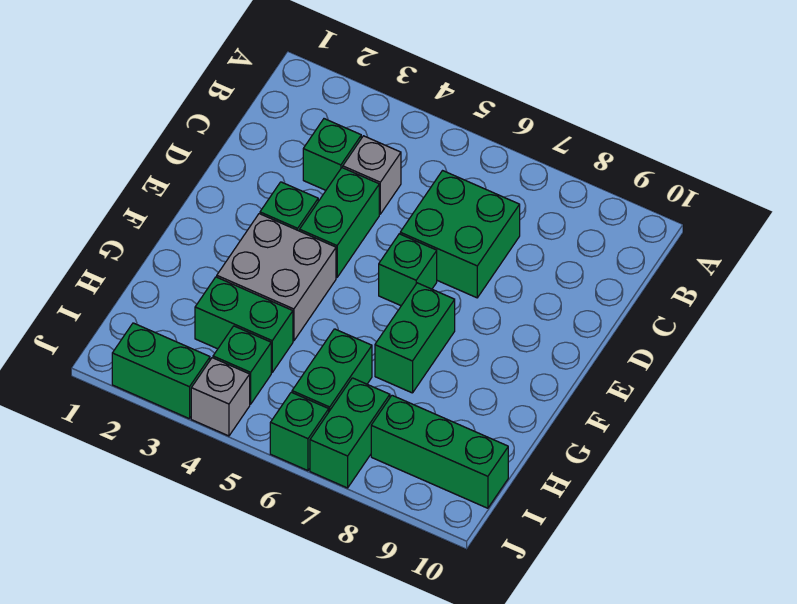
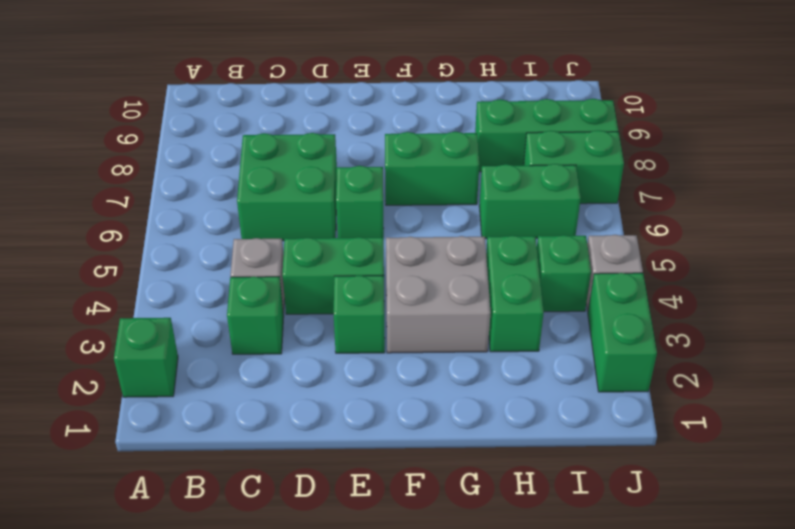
green brick I8:I10 level 1 -> green brick H8:J8 level 1
green brick J6 level 1 -> green brick A2 level 1

